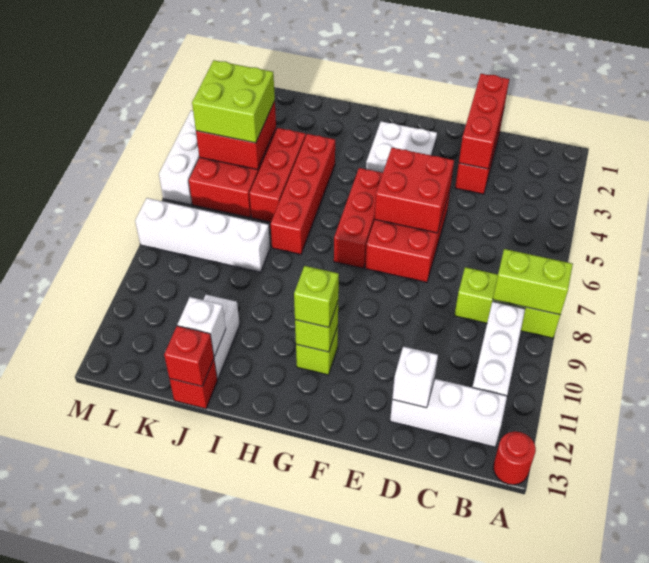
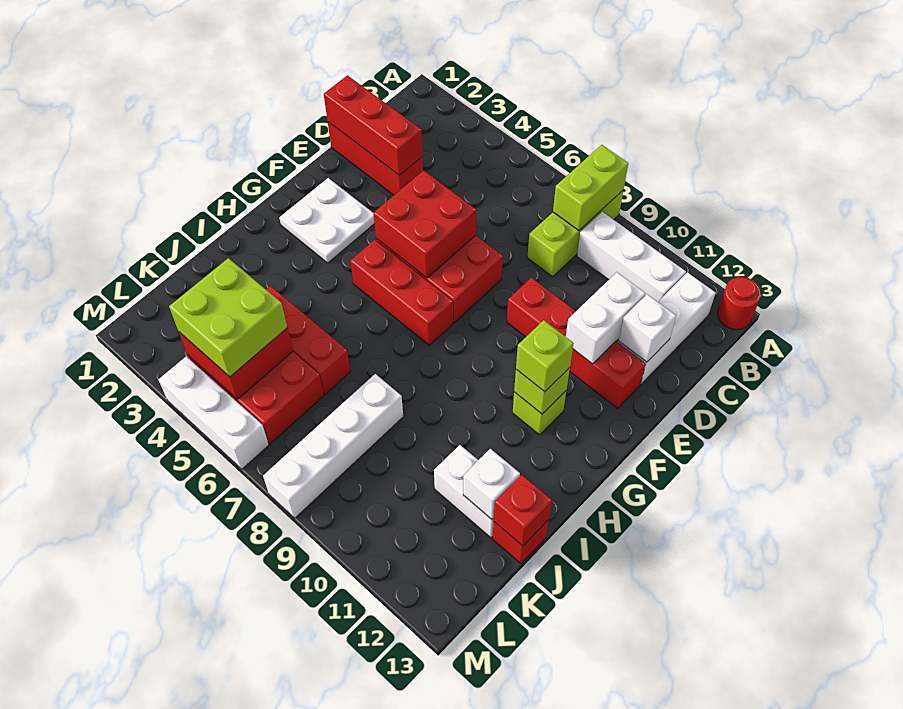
none -> white brick D11:E11 level 2
red brick I4:I7 level 1 -> red brick E9:E12 level 1

